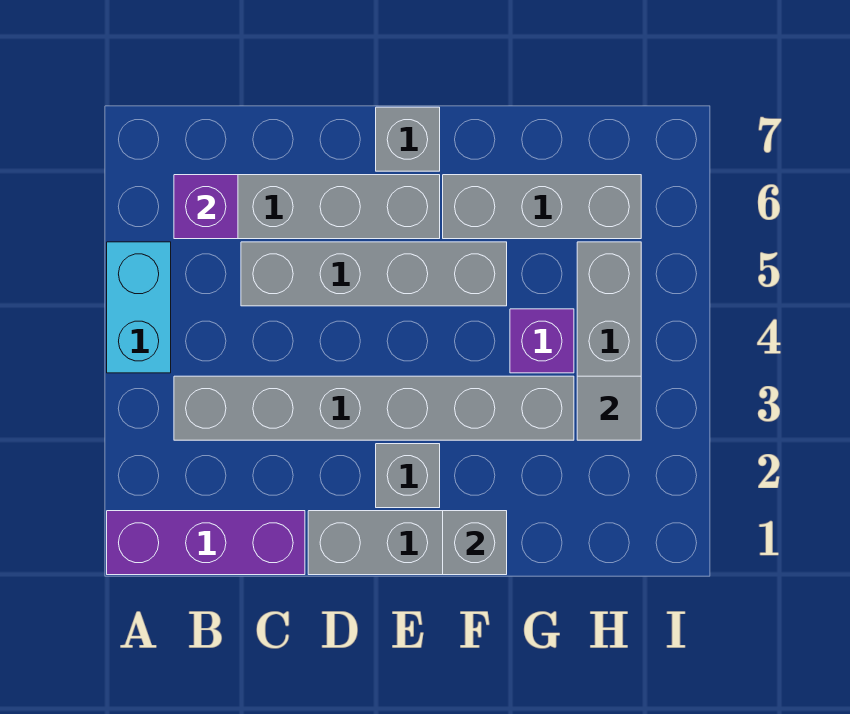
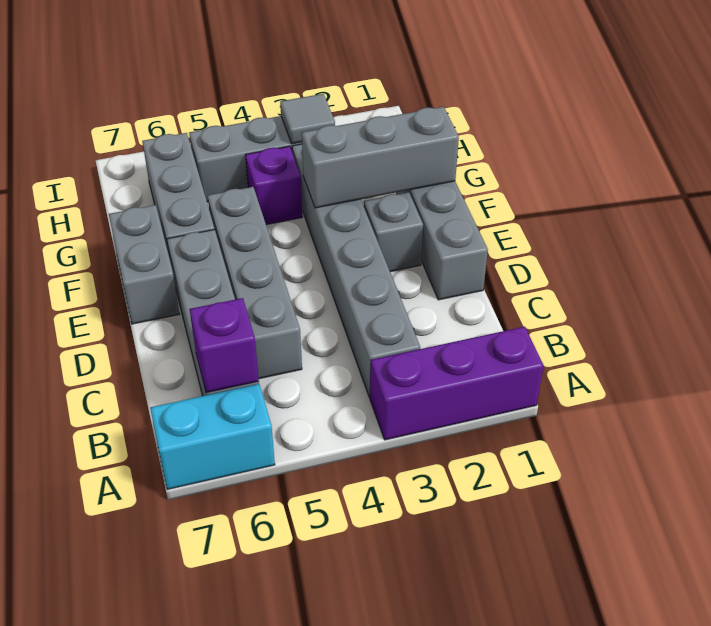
purple brick A1:C1 level 1 -> purple brick A1:A3 level 1
cyan brick A4:A5 level 1 -> cyan brick A6:A7 level 1
grey brick E7 level 1 -> grey brick E7:F7 level 1
grey brick F1 level 2 -> grey brick F1:F3 level 2

